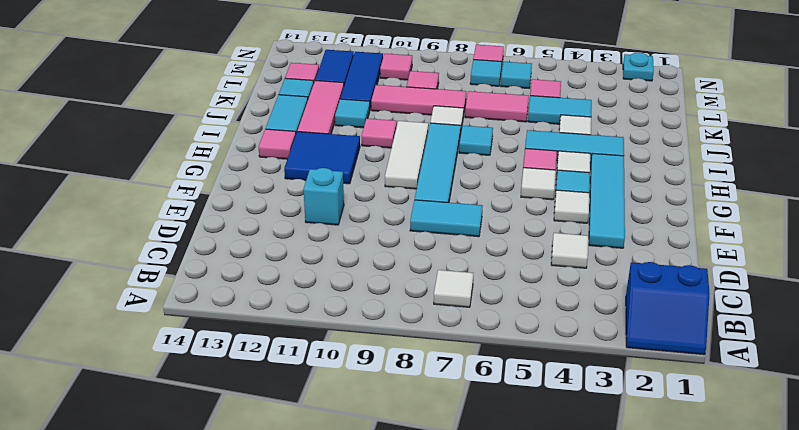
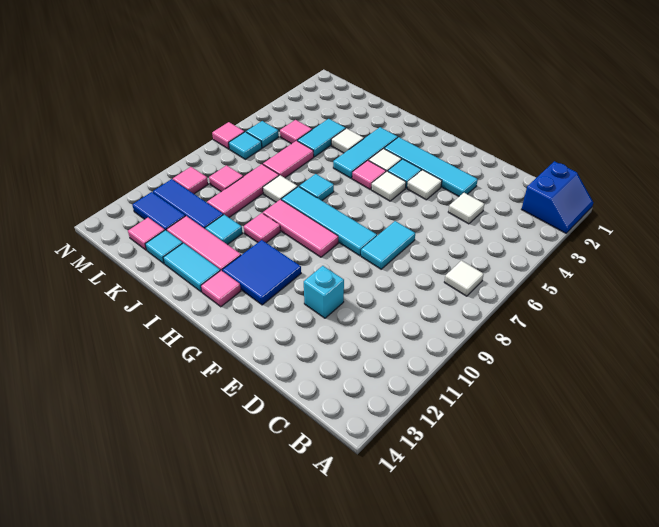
white tile G9:I9 level 1 -> pink tile G9:I9 level 1
cyan plate N2 level 1 -> none

